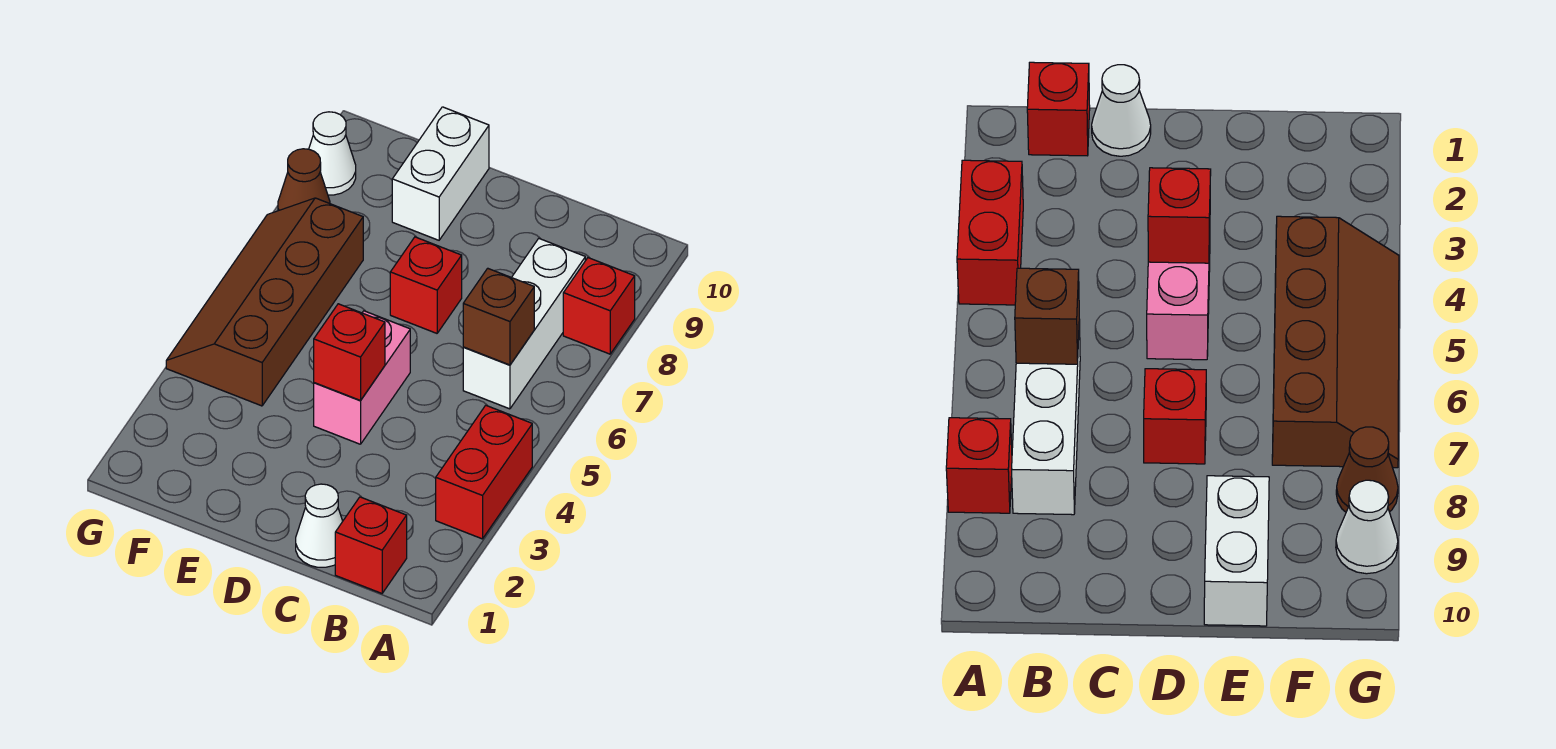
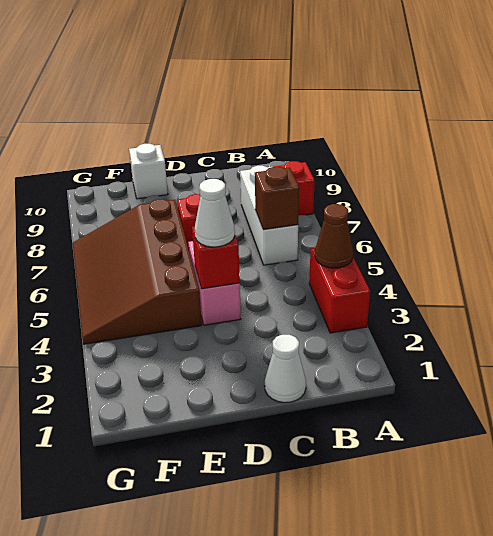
red brick B1 level 1 -> none
white brick E9:E10 level 1 -> white brick E10 level 1
brown slope F4:G7 level 1 top F -> brown slope E4:G7 level 1 top E
brown cone G8 level 1 -> brown cone A4 level 2
white cone G9 level 1 -> white cone D4 level 3

